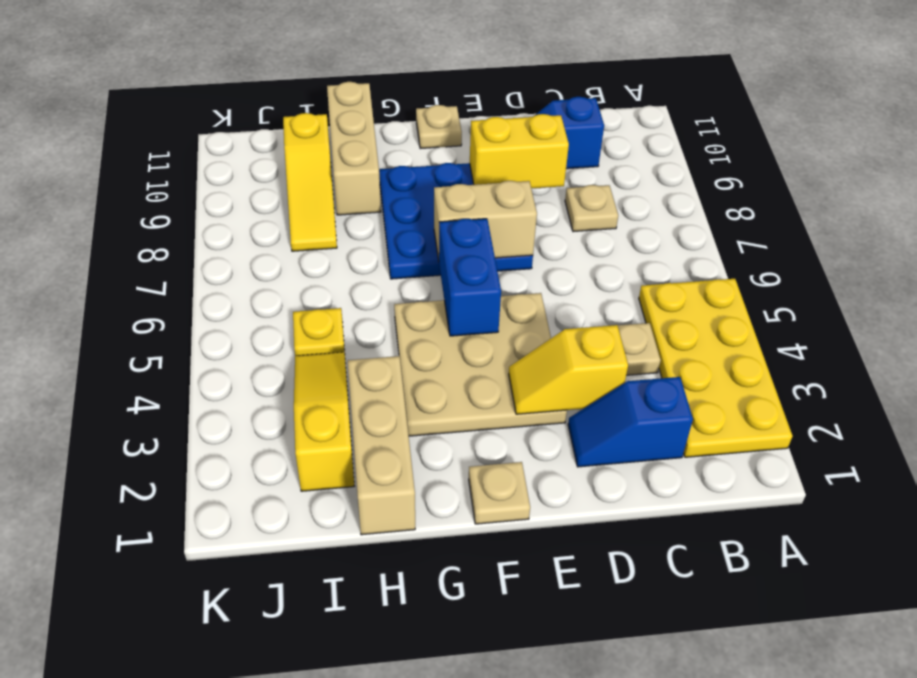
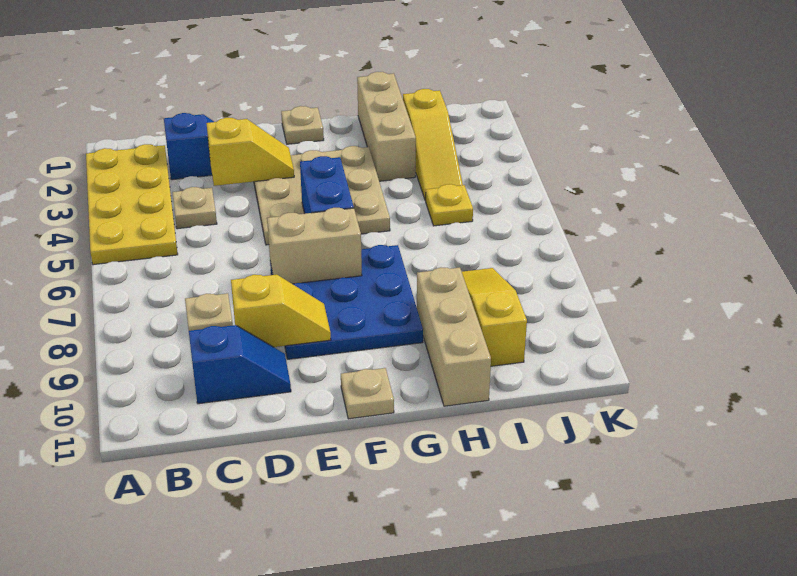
yellow brick D9:E9 level 2 -> yellow slope D9:E9 level 2 top D

